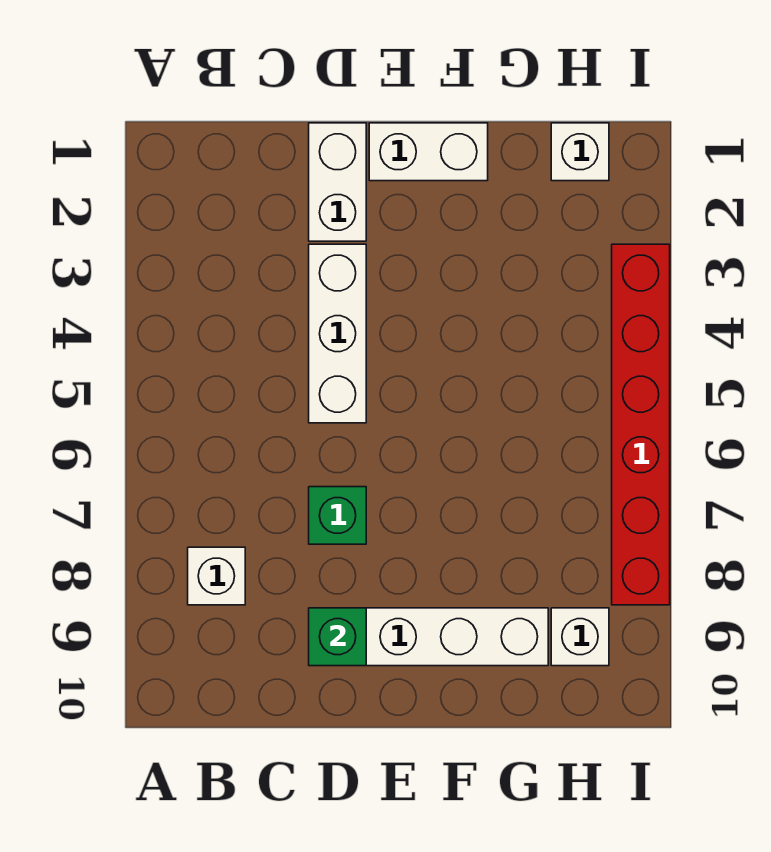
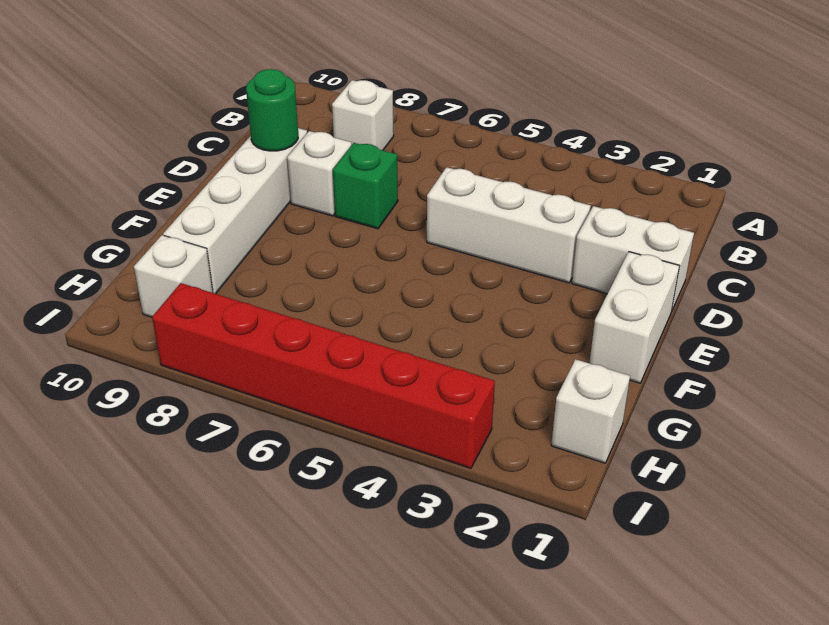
none -> white brick D8 level 1
green brick D9 level 2 -> green round brick D9 level 2

